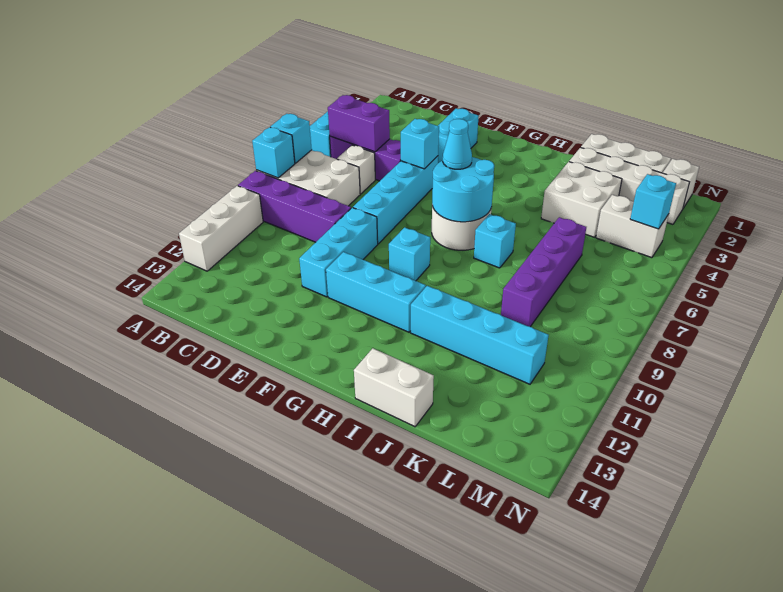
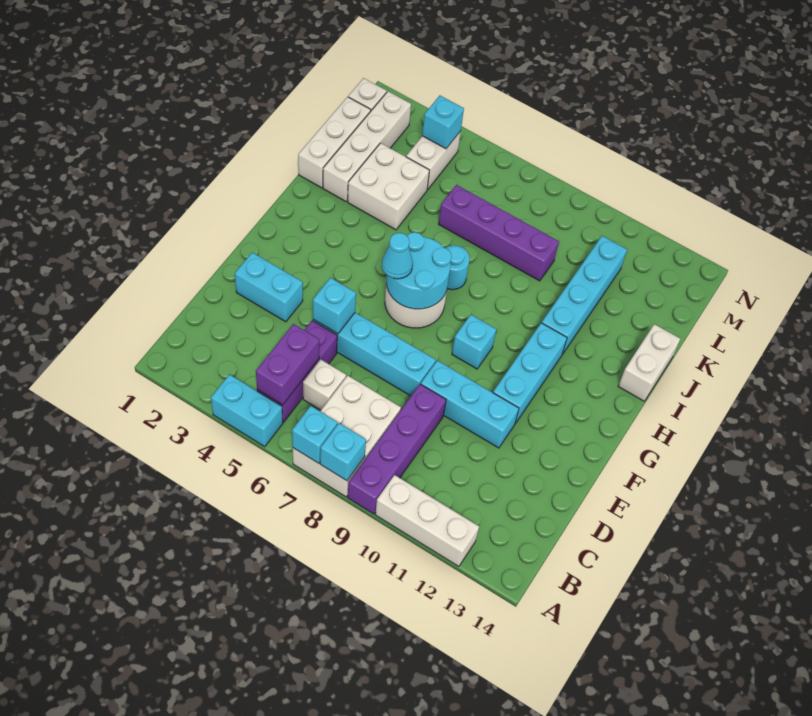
cyan brick I7 level 1 -> cyan round brick I7 level 1

